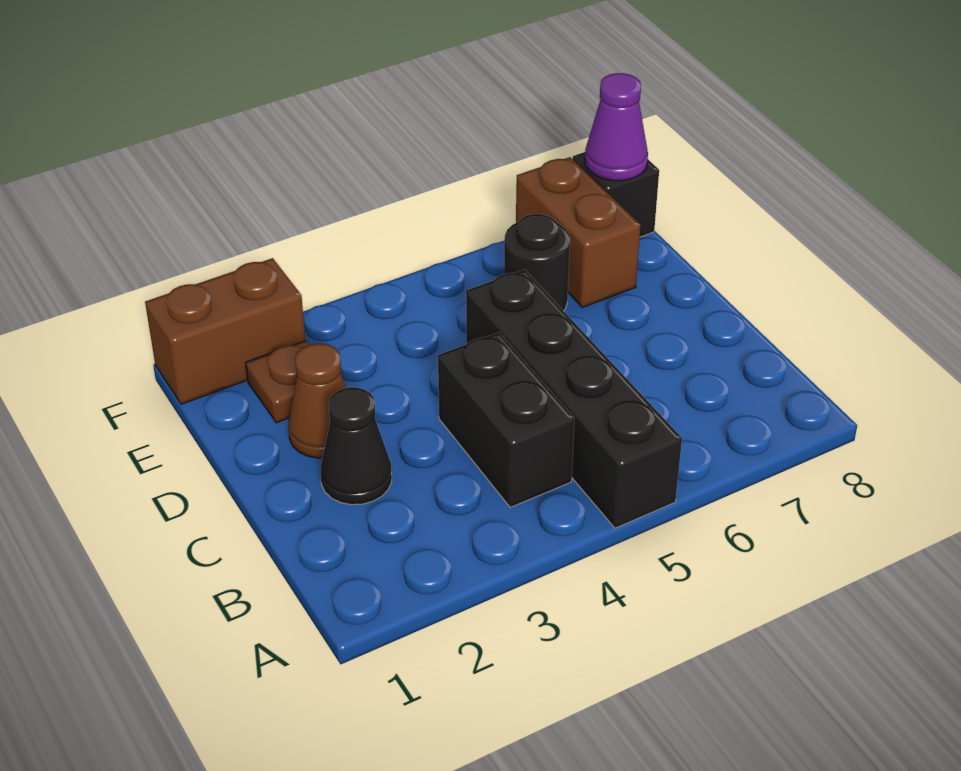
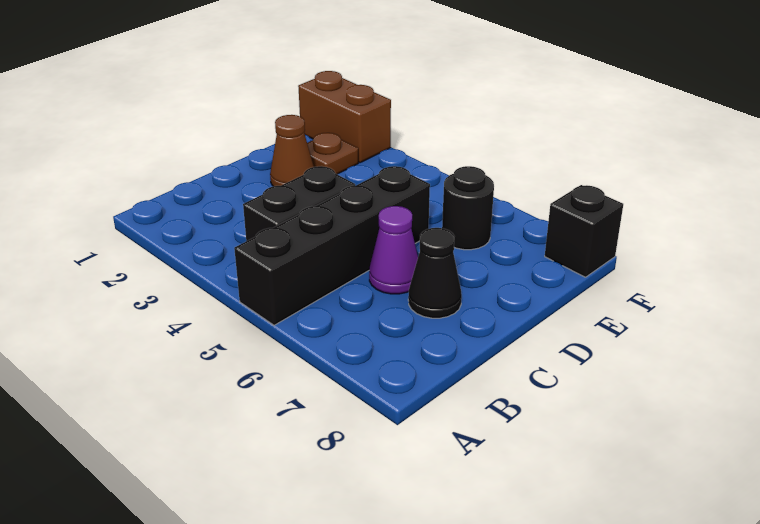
black cone C2 level 1 -> black cone C7 level 1
brown brick E7:F7 level 1 -> none
purple cone F8 level 2 -> purple cone C6 level 1

